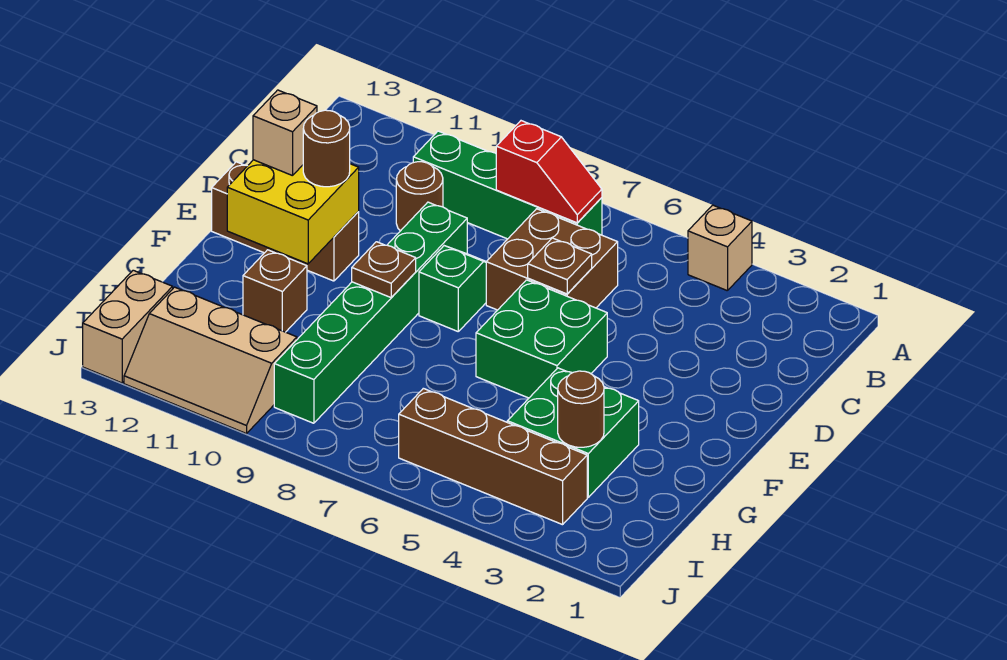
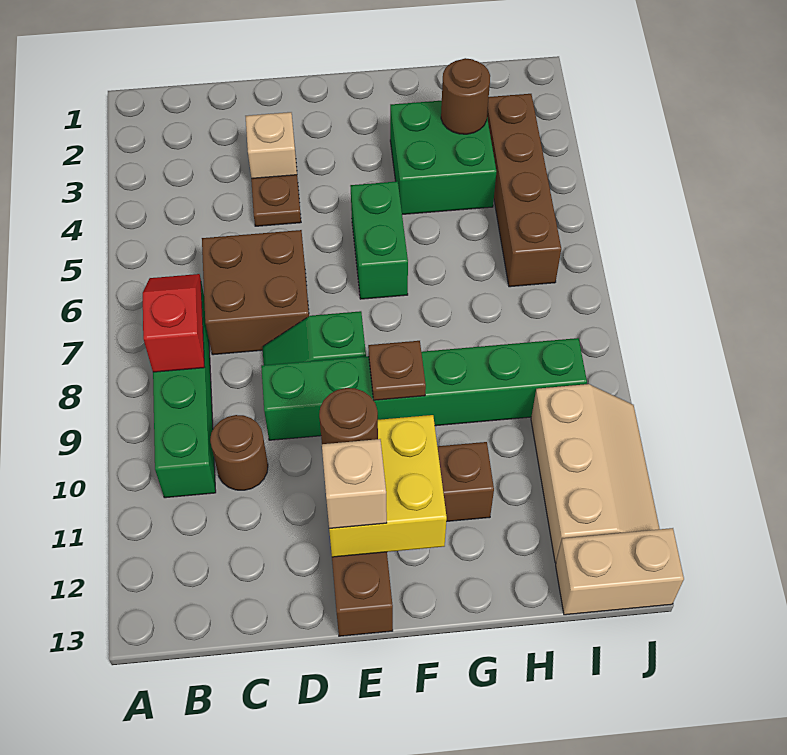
tan brick A4 level 1 -> tan brick D3 level 1
brown plate D6 level 2 -> brown plate D4 level 1
green brick E5:F6 level 1 -> green brick F5:F6 level 1

